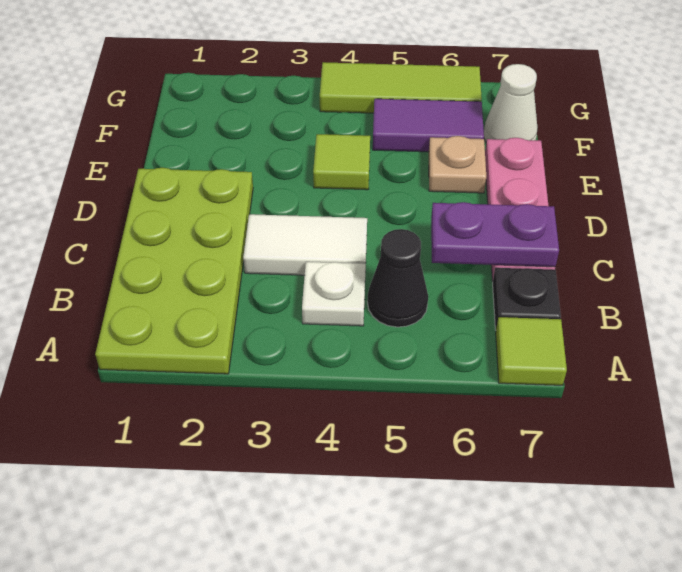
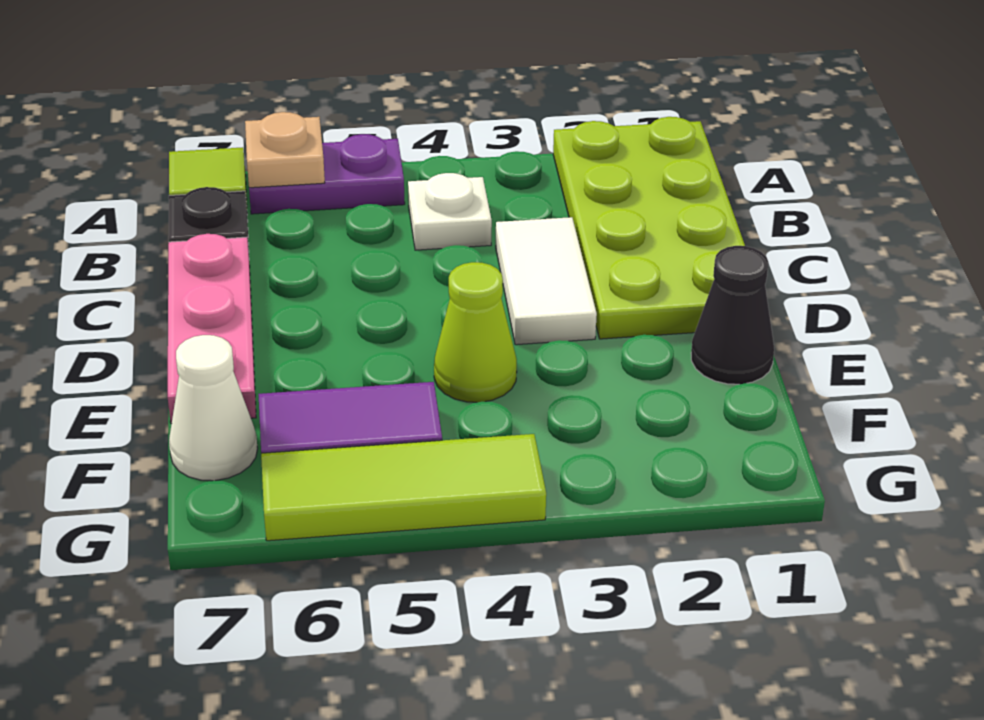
black cone B5 level 1 -> black cone E1 level 1
white tile C3:C4 level 1 -> white tile C3:D3 level 1
purple plate C6:C7 level 2 -> purple plate A5:A6 level 1
lime tile E4 level 1 -> lime cone E4 level 1
tan plate E6 level 1 -> tan plate A6 level 2

